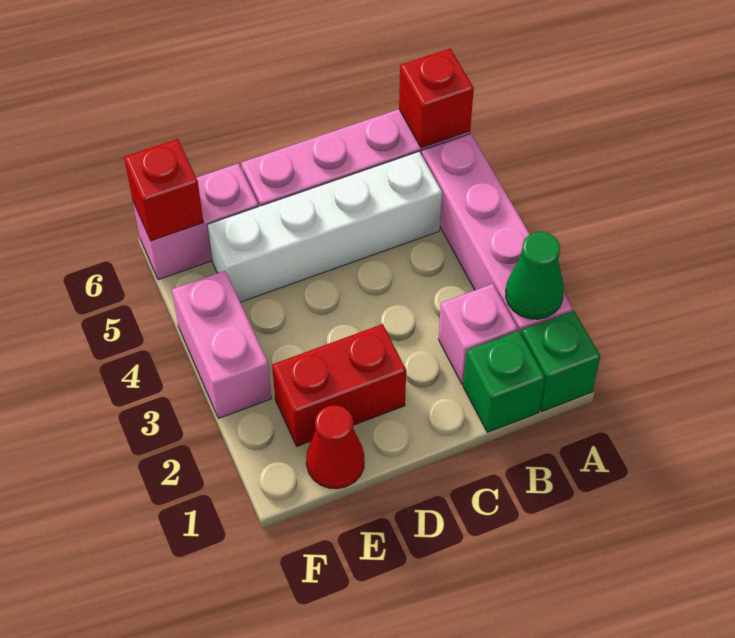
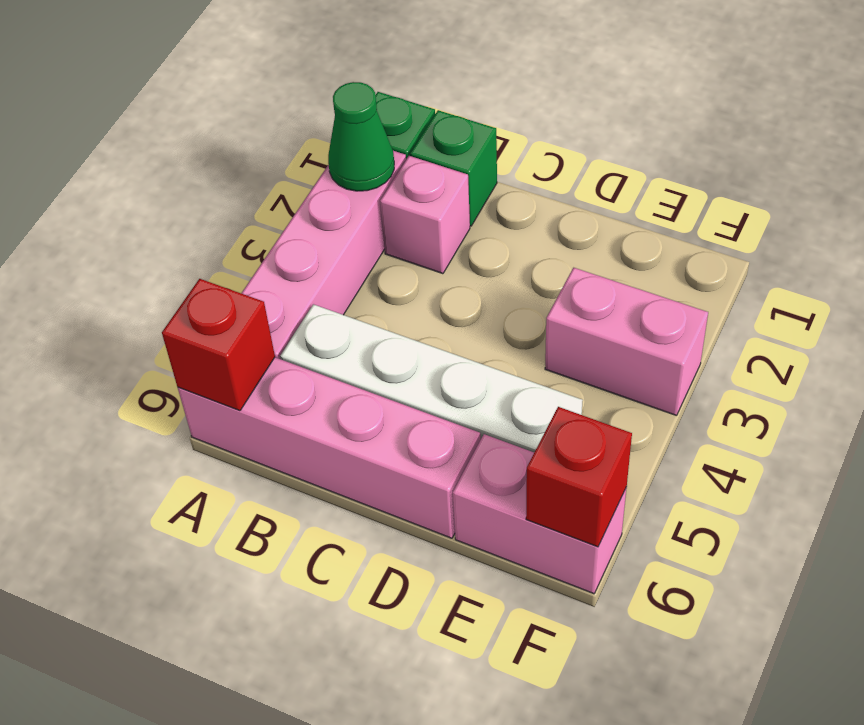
red brick D2:E2 level 1 -> none
red cone E1 level 1 -> none
pink brick F3:F4 level 1 -> pink brick E3:F3 level 1

